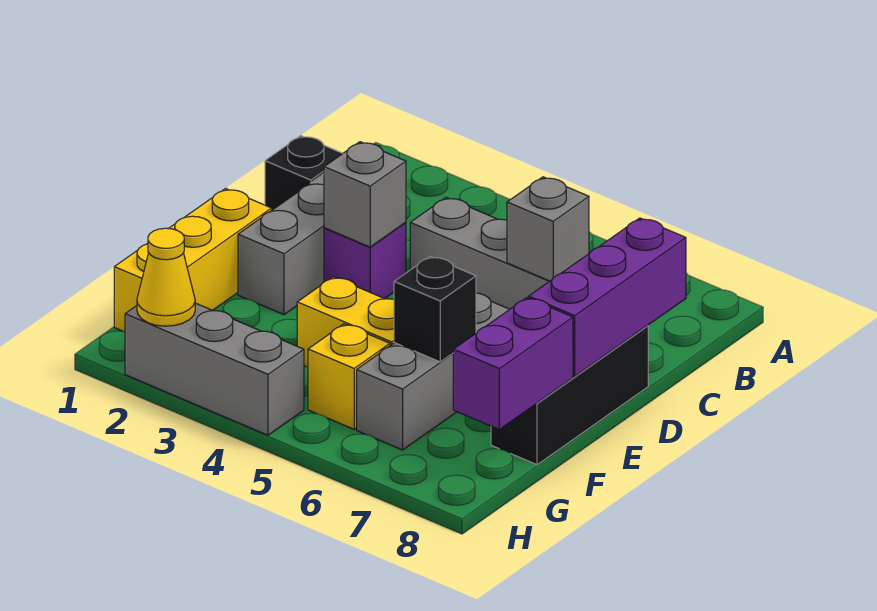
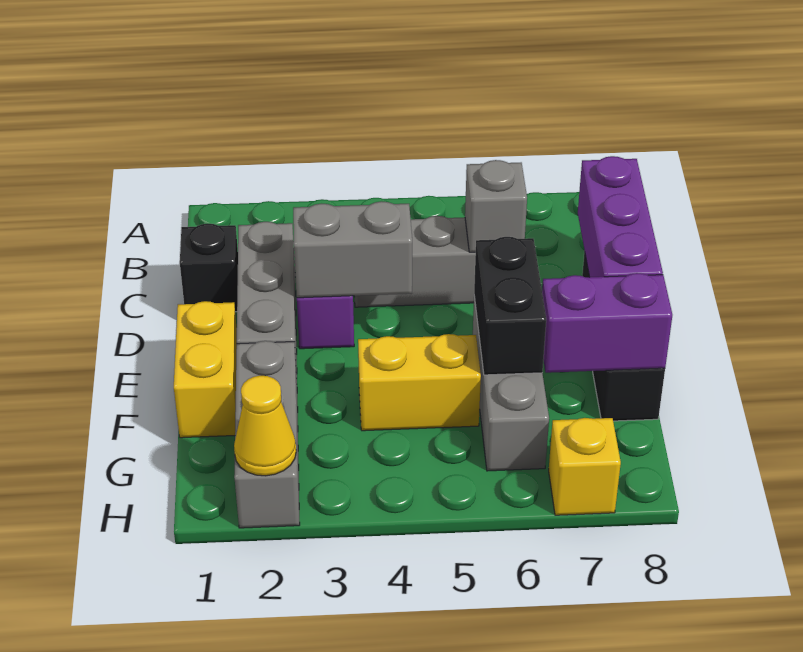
grey brick D3 level 2 -> grey brick D3:D4 level 2
yellow brick E1:G1 level 1 -> yellow brick E1:F1 level 1
black brick F6 level 2 -> black brick E6:F6 level 2
purple brick F8:G8 level 2 -> purple brick F7:F8 level 2
yellow brick G5 level 1 -> yellow brick H7 level 1
grey brick H2:H4 level 1 -> grey brick F2:H2 level 1

